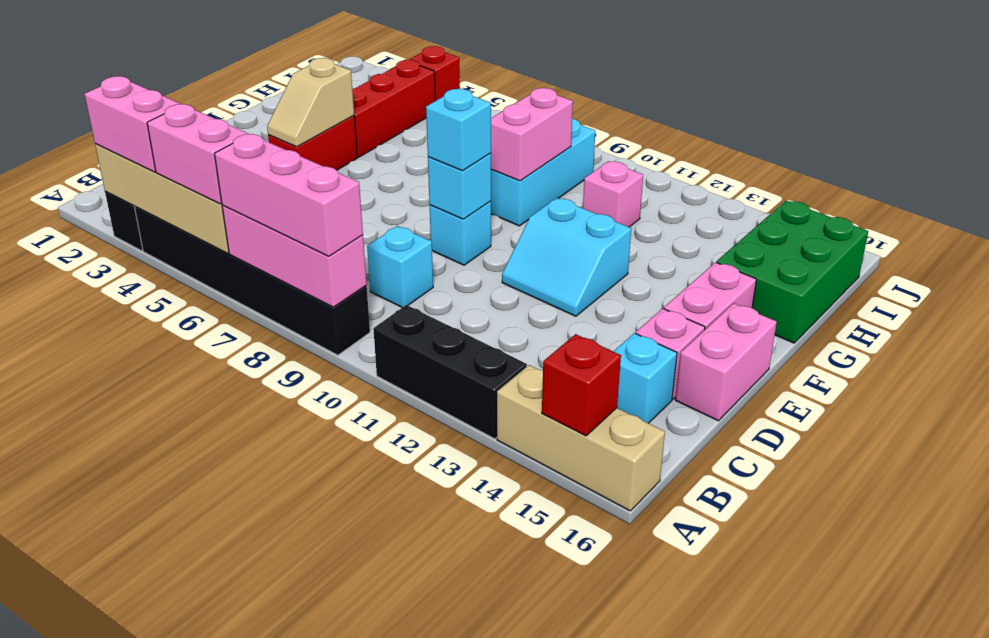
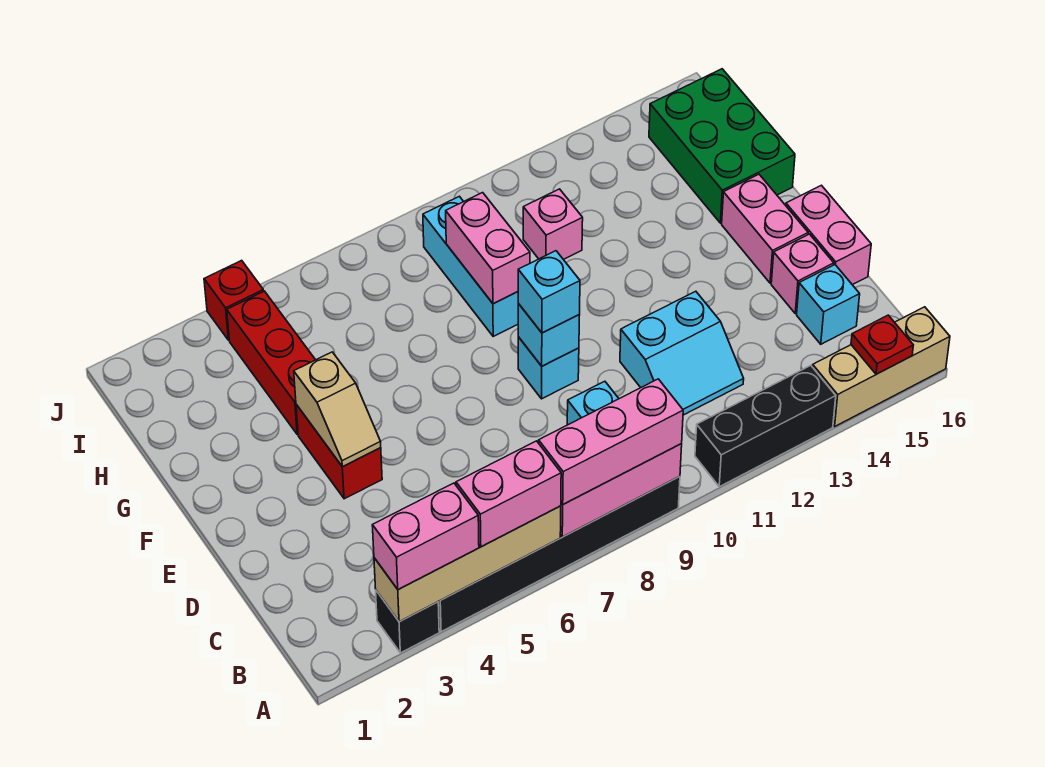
red brick A15 level 2 -> red plate A15 level 2
cyan slope E11:F12 level 1 top F -> cyan slope C11:D12 level 1 top D

